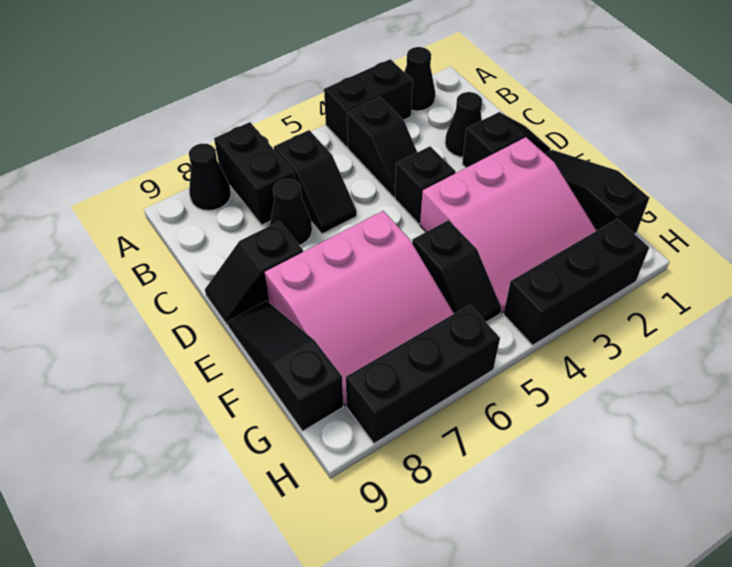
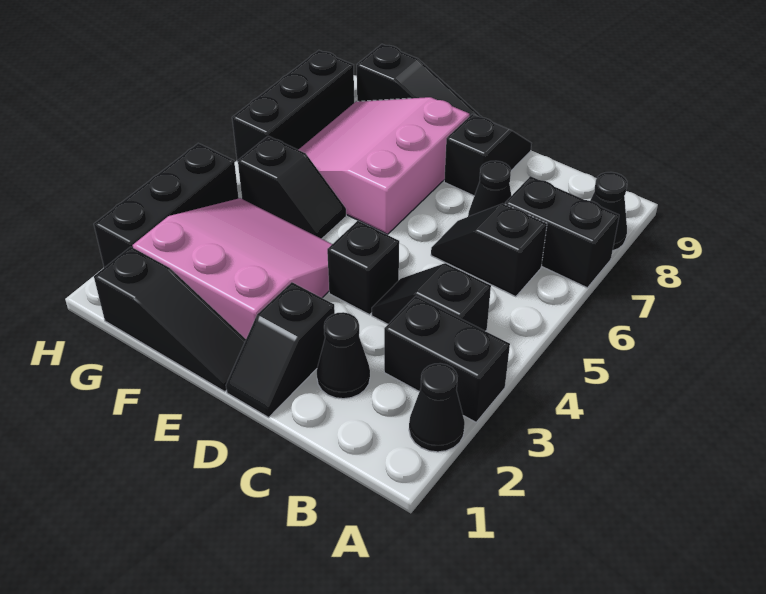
black brick A3:A4 level 1 -> black brick A3:B3 level 1
pink slope E2:G4 level 1 top E -> pink slope E2:G4 level 1 top 2
black slope F5:G5 level 1 top F -> black slope F5:G5 level 1 top G

